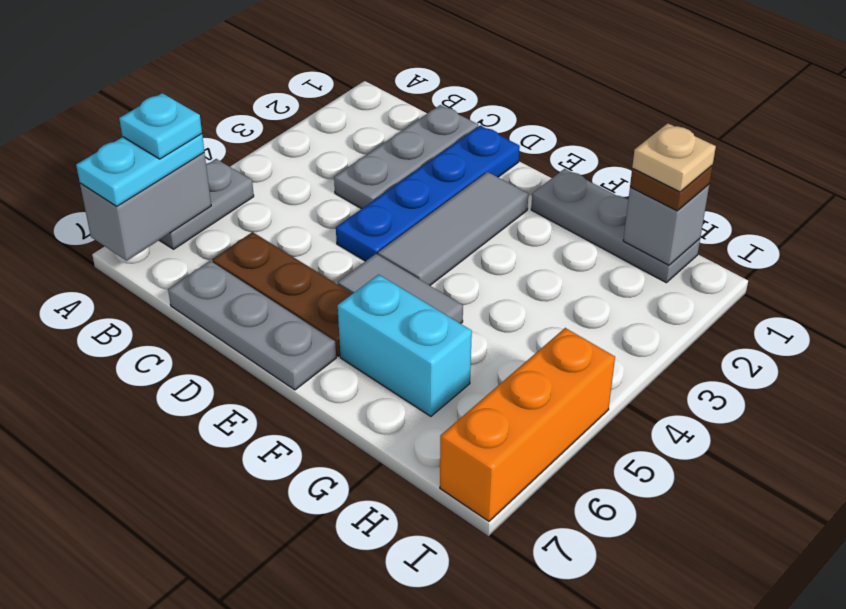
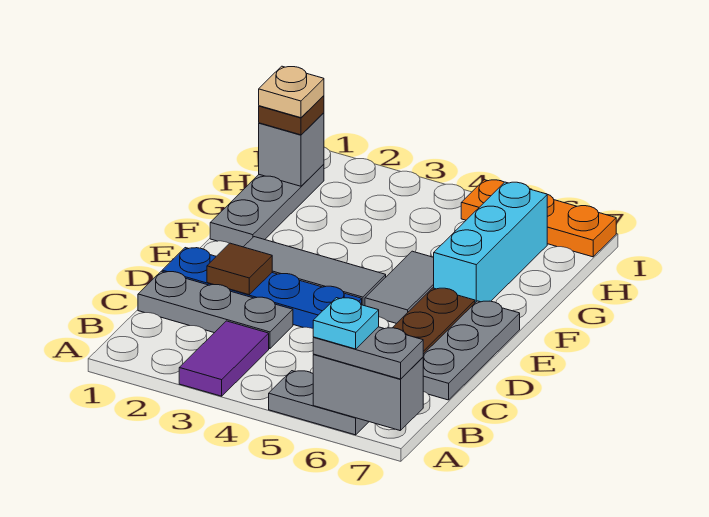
none -> purple tile A3:B3 level 1
cyan plate A6:A7 level 3 -> grey plate A6:A7 level 3
none -> brown tile D2 level 2
cyan brick F6:G6 level 1 -> cyan brick F6:H6 level 1
orange brick I5:I7 level 1 -> orange plate I5:I7 level 1

